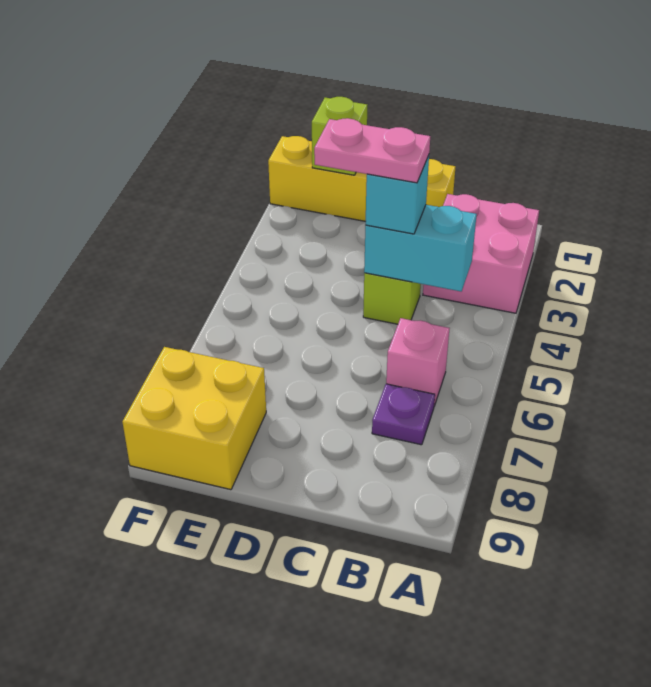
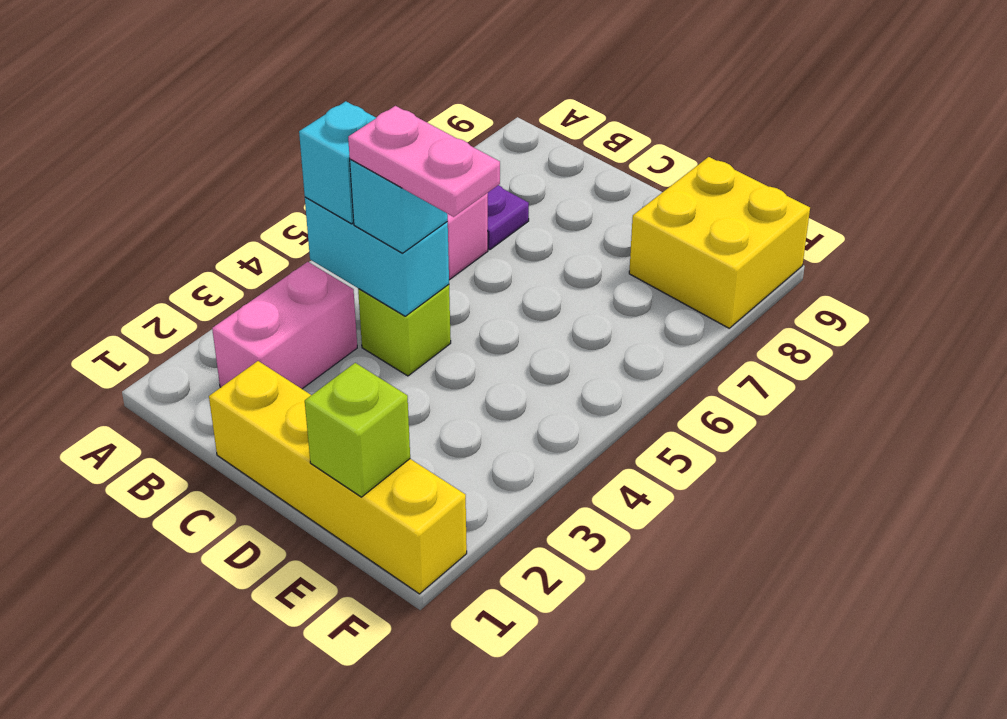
pink brick A2:B3 level 1 -> pink brick B2:B3 level 1
none -> cyan brick B4 level 3

